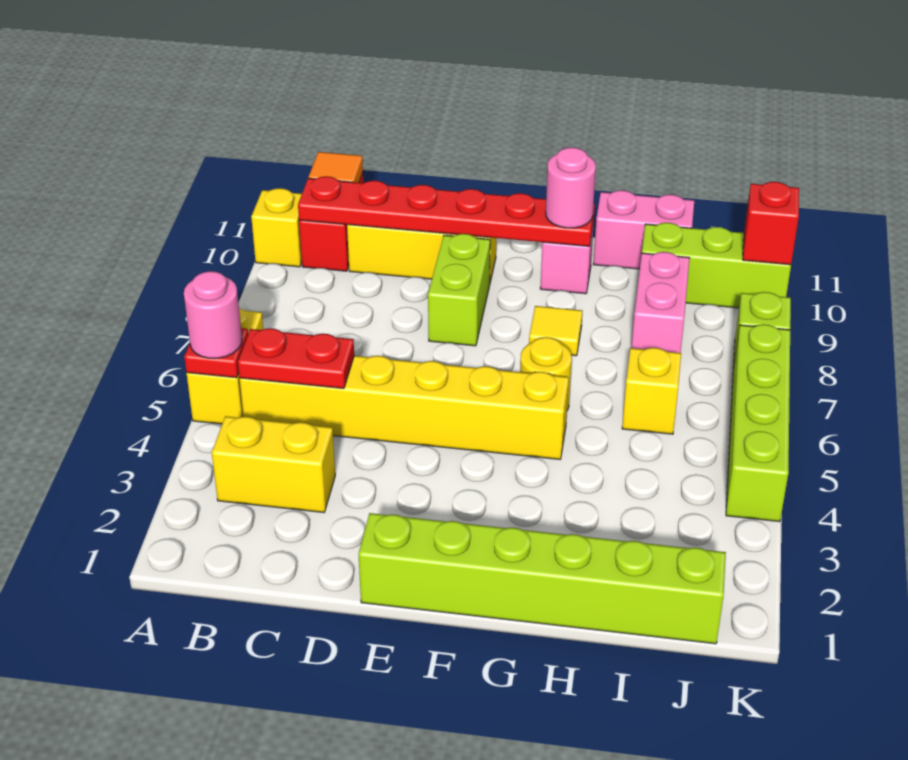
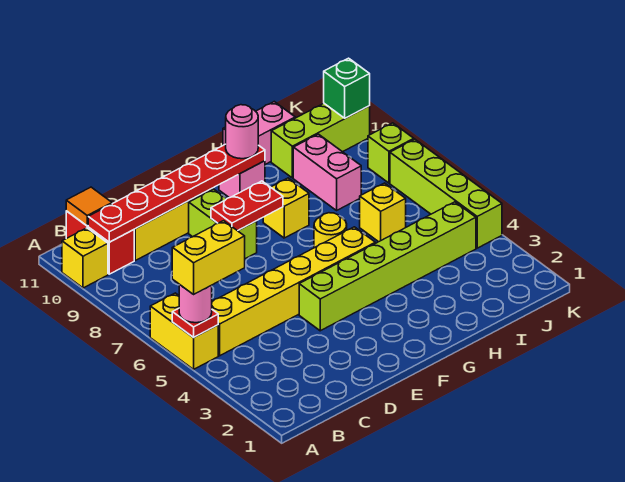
yellow brick B3:C3 level 1 -> yellow brick A5:B5 level 4
red plate B5:C5 level 2 -> red plate E8:F8 level 2
lime brick E1:J1 level 1 -> lime brick E4:J4 level 1
yellow tile G8 level 1 -> yellow brick G8 level 1
red brick K10 level 2 -> green brick K10 level 2

